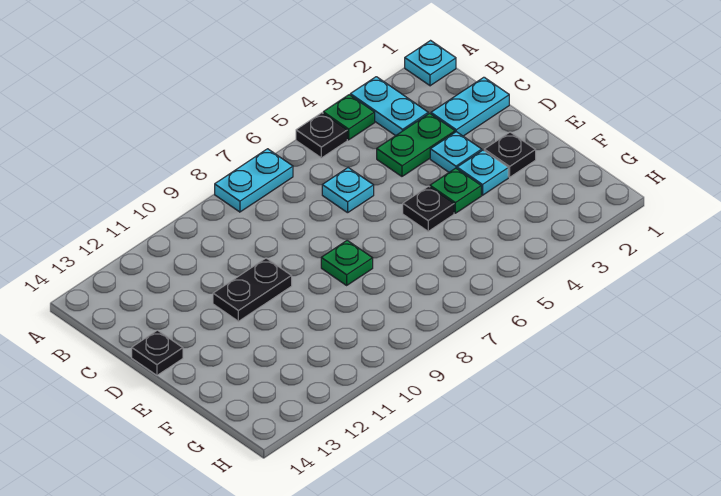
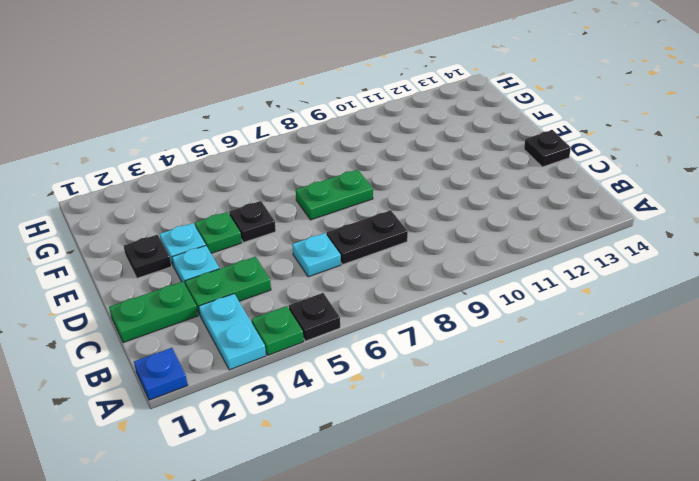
cyan plate A1 level 1 -> blue plate A1 level 1
cyan plate A7:A8 level 1 -> none
cyan plate C1:C2 level 1 -> green plate C1:C2 level 1
black plate D10:D11 level 1 -> black plate C7:C8 level 1
green plate E8 level 1 -> green plate E7:E8 level 1

